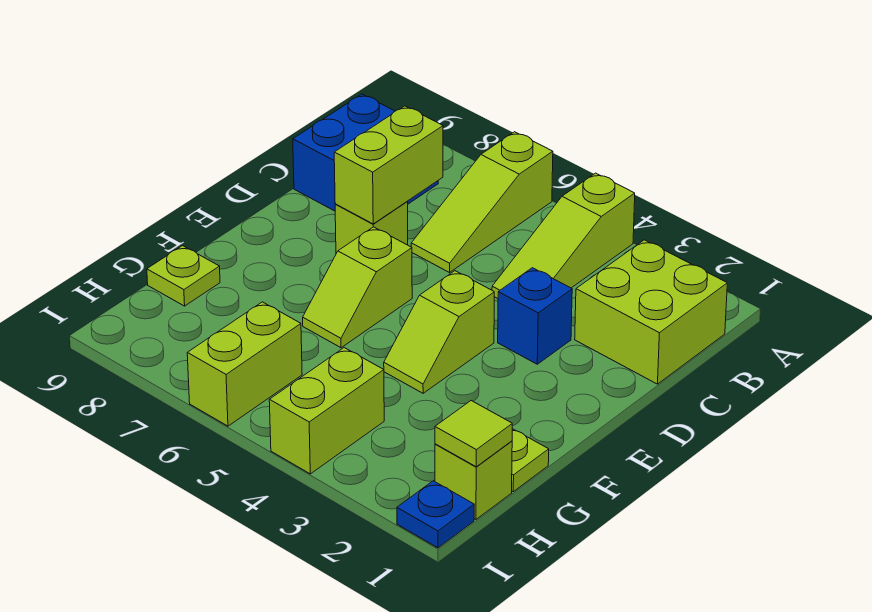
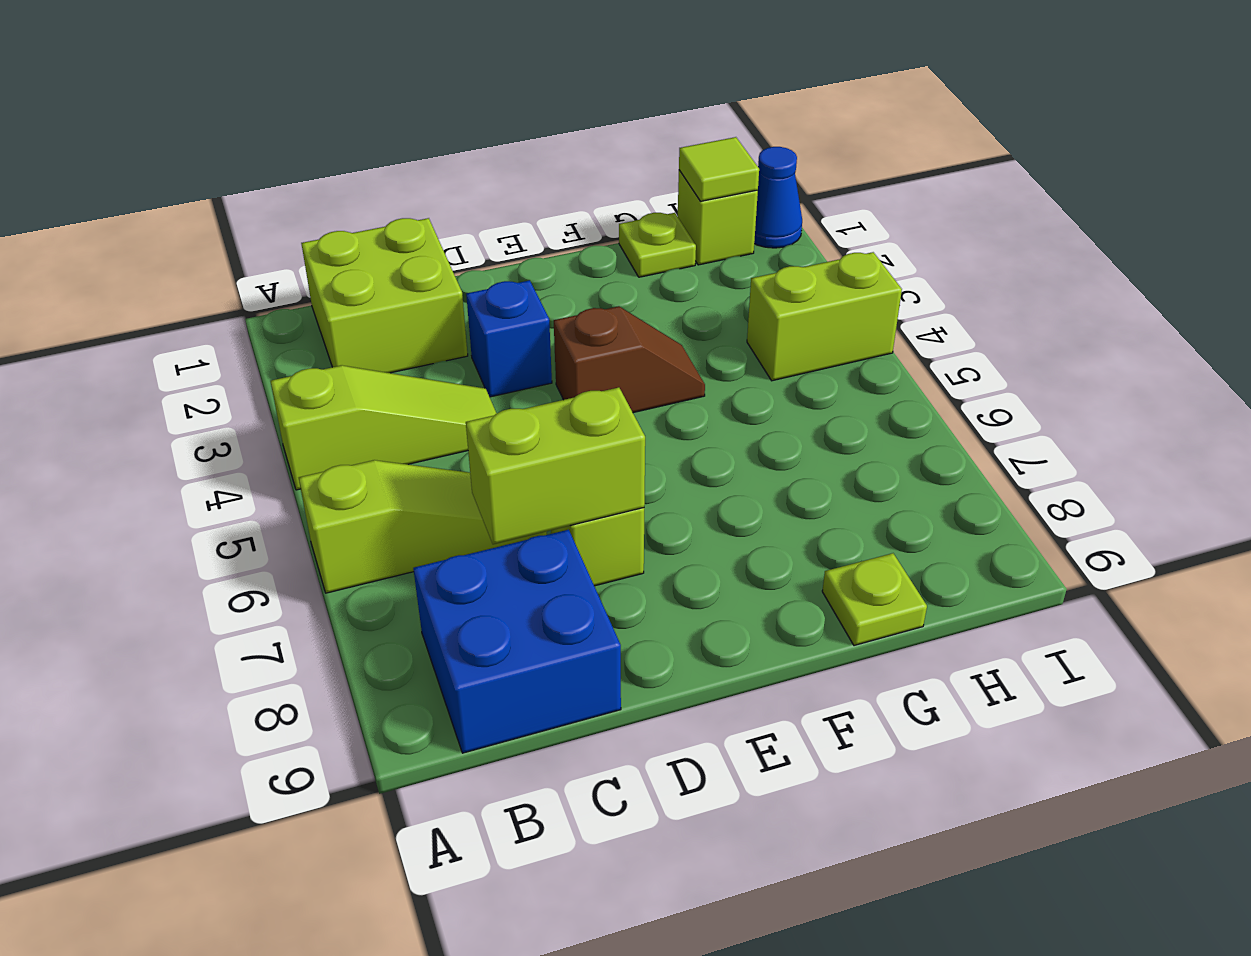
lime slope E4:F4 level 1 top E -> brown slope E4:F4 level 1 top E
lime slope E6:F6 level 1 top E -> none
lime brick H6:I6 level 1 -> none
blue plate I1 level 1 -> blue cone I1 level 1

